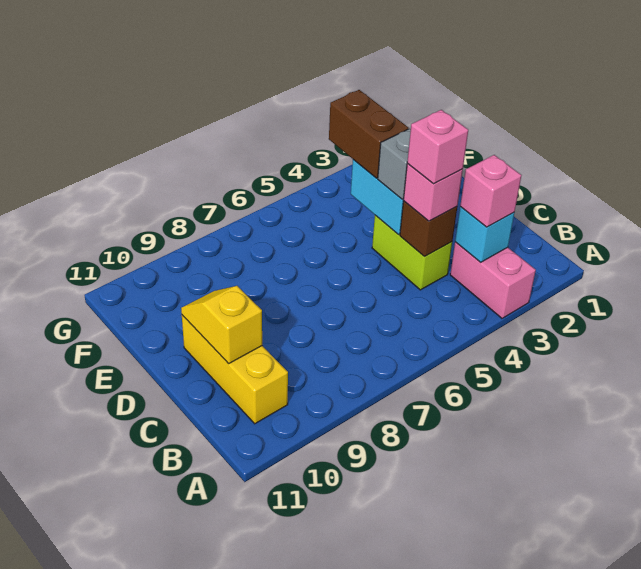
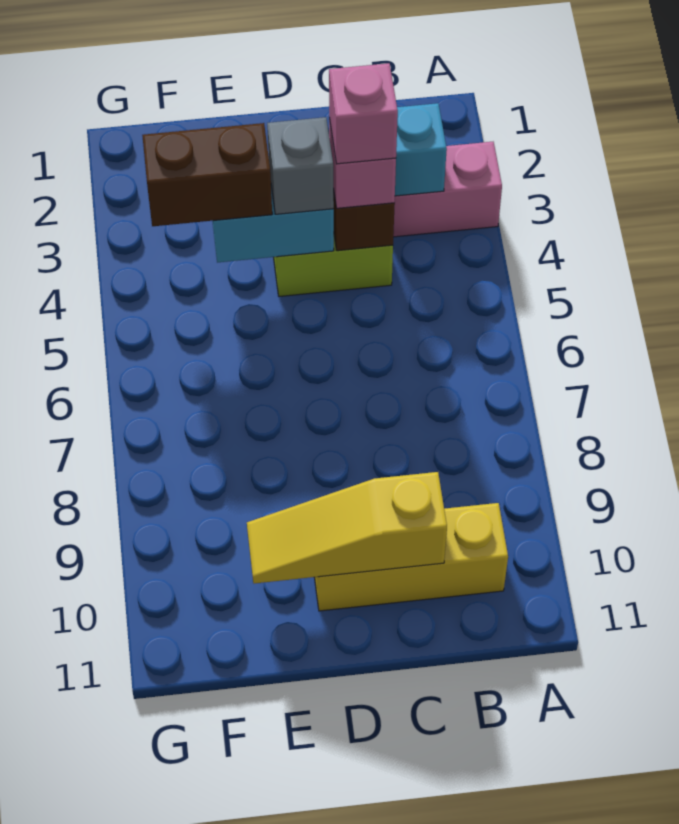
pink brick B3 level 3 -> none
yellow slope C10:D10 level 2 top C -> yellow slope C10:E10 level 2 top C

